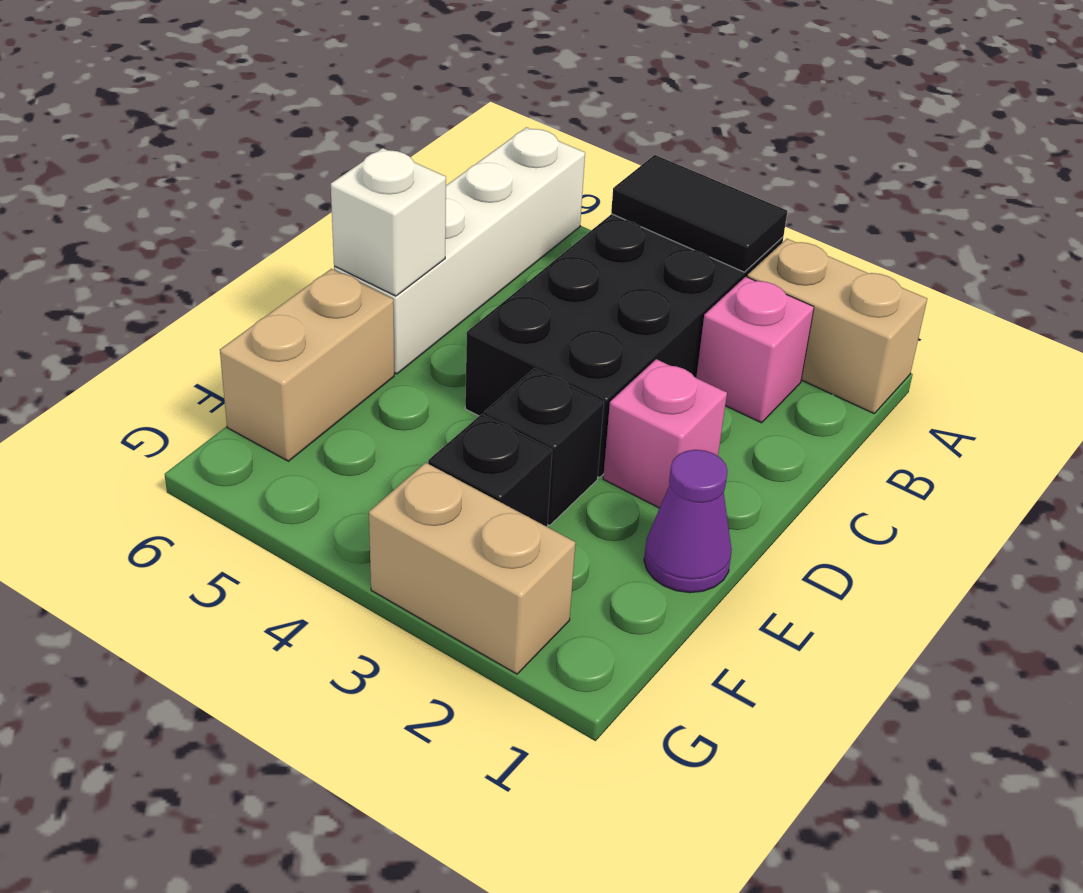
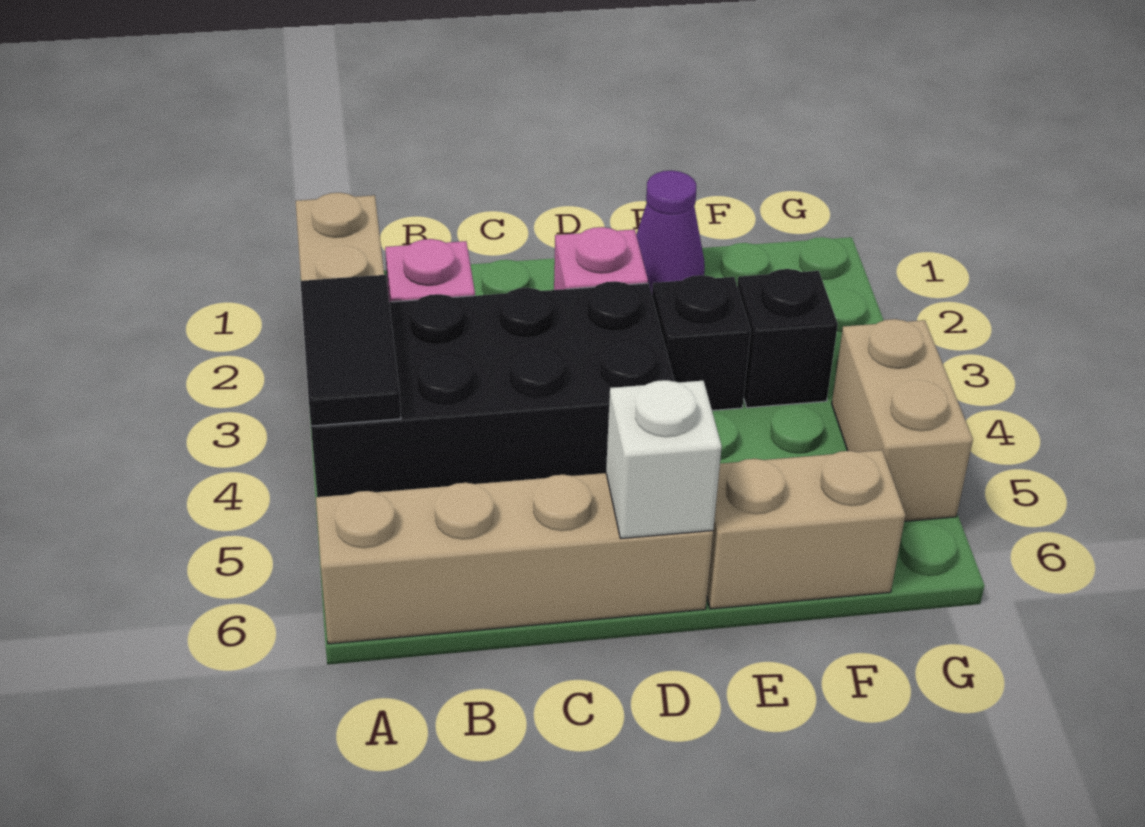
white brick A6:D6 level 1 -> tan brick A6:D6 level 1
tan brick G2:G3 level 1 -> tan brick G4:G5 level 1

